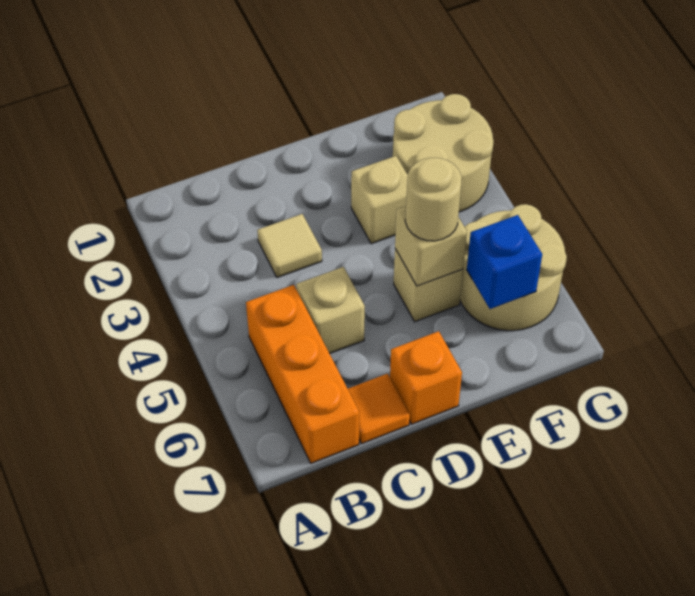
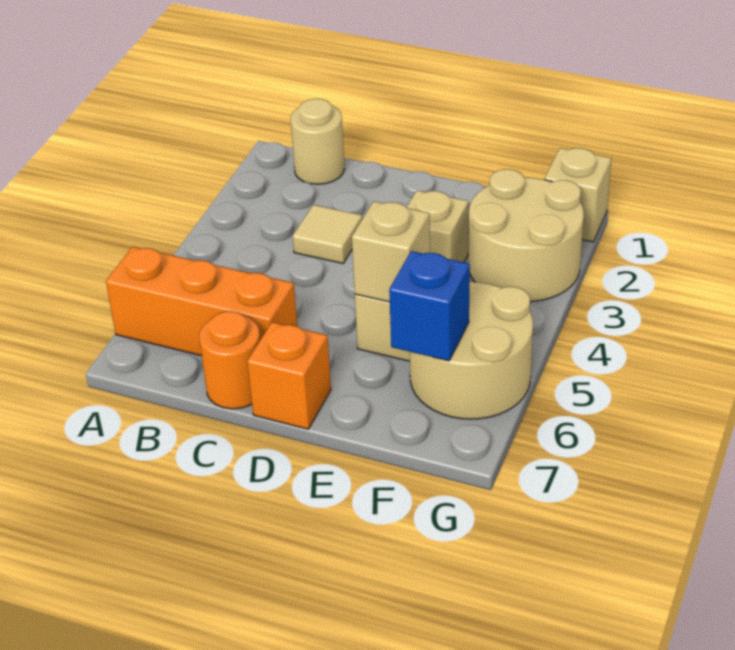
orange brick B5:B7 level 1 -> orange brick A6:C6 level 1
tan brick C5 level 1 -> tan brick G1 level 1
orange tile C7 level 1 -> orange round brick C7 level 1
tan round brick E5 level 3 -> tan round brick B1 level 1

